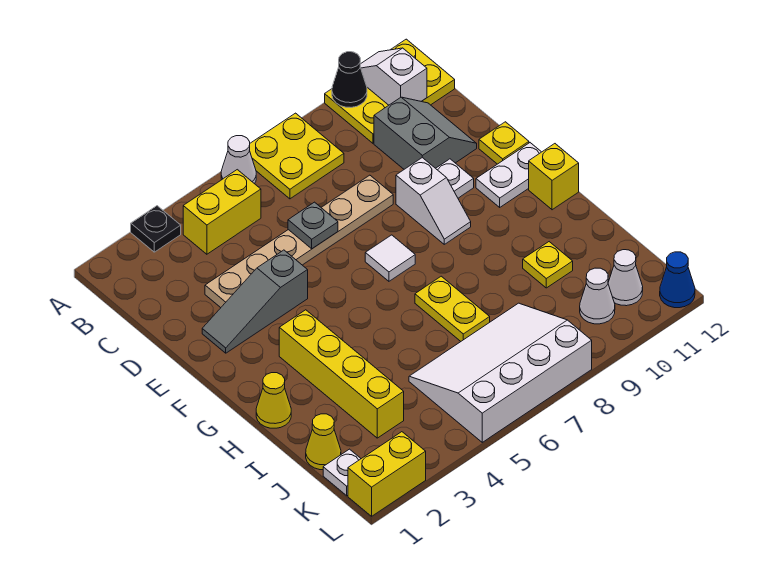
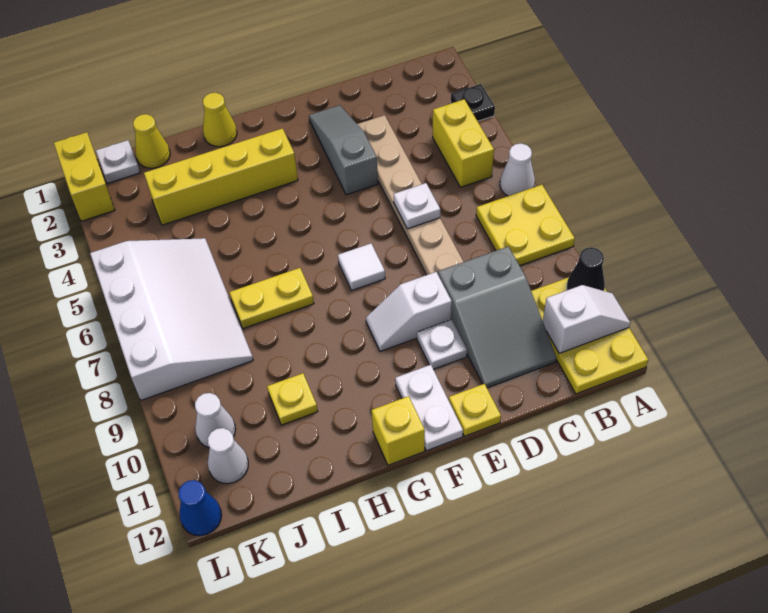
grey slope C10:D11 level 1 top 10 -> grey slope C9:D11 level 1 top 9
grey plate D6 level 2 -> white plate D6 level 2

